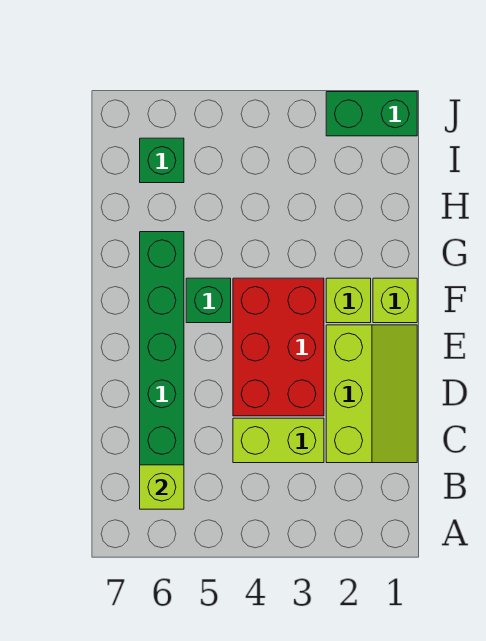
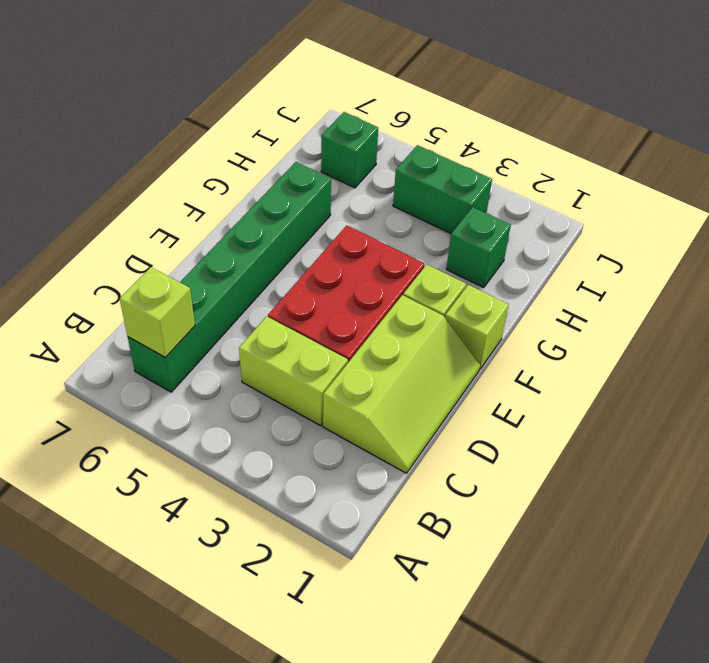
green brick F5 level 1 -> green brick H2 level 1
green brick J1:J2 level 1 -> green brick I3:I4 level 1

